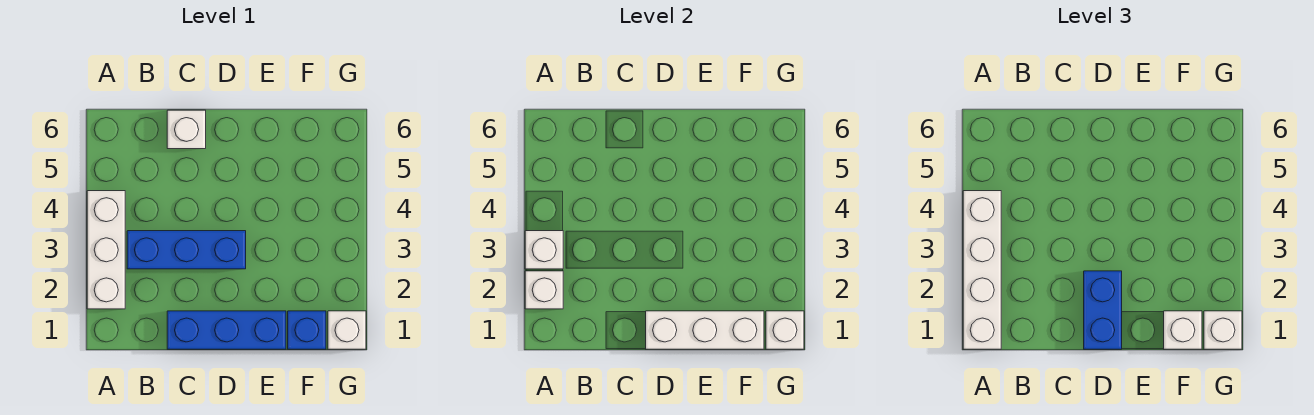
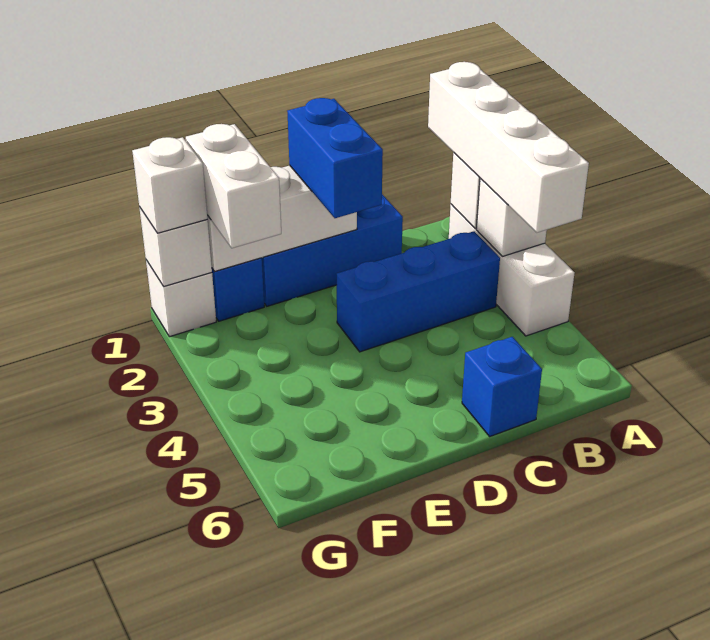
white brick C6 level 1 -> blue brick C6 level 1
white brick F1 level 3 -> white brick F1:F2 level 3

